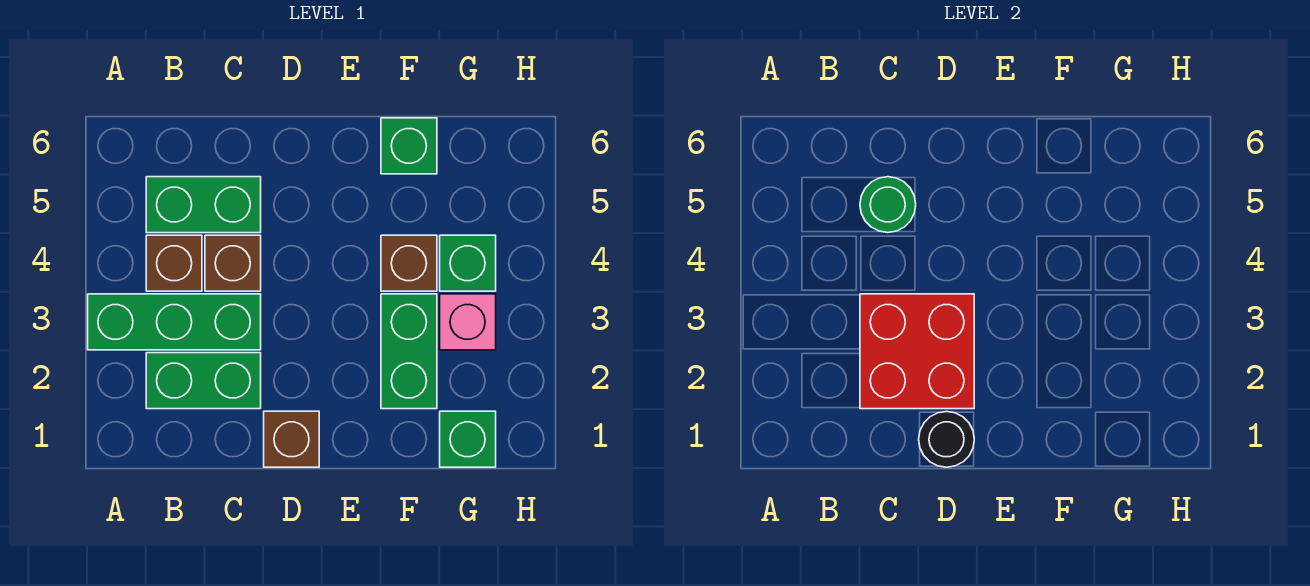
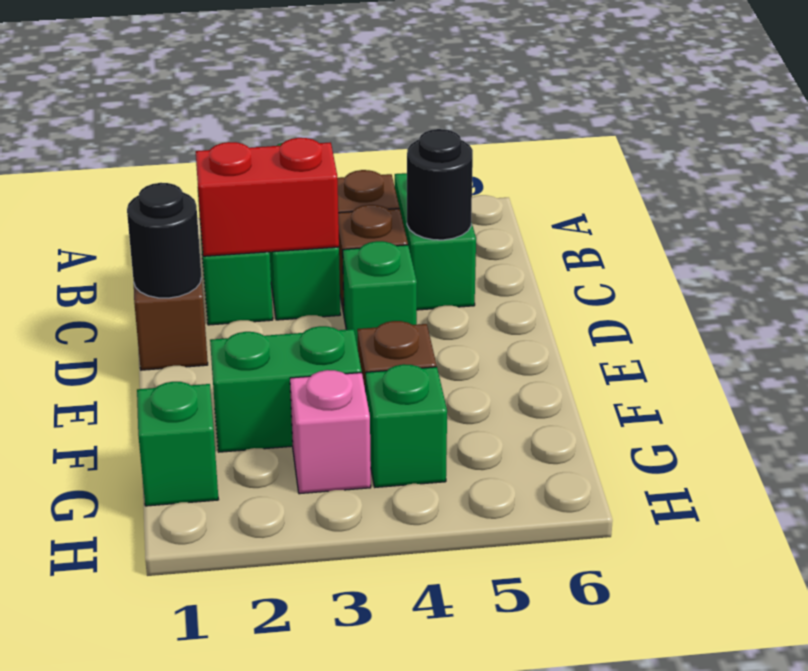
red brick C2:D3 level 2 -> red brick C2:C3 level 2
green round brick C5 level 2 -> black round brick C5 level 2
green brick F6 level 1 -> green brick D4 level 1

